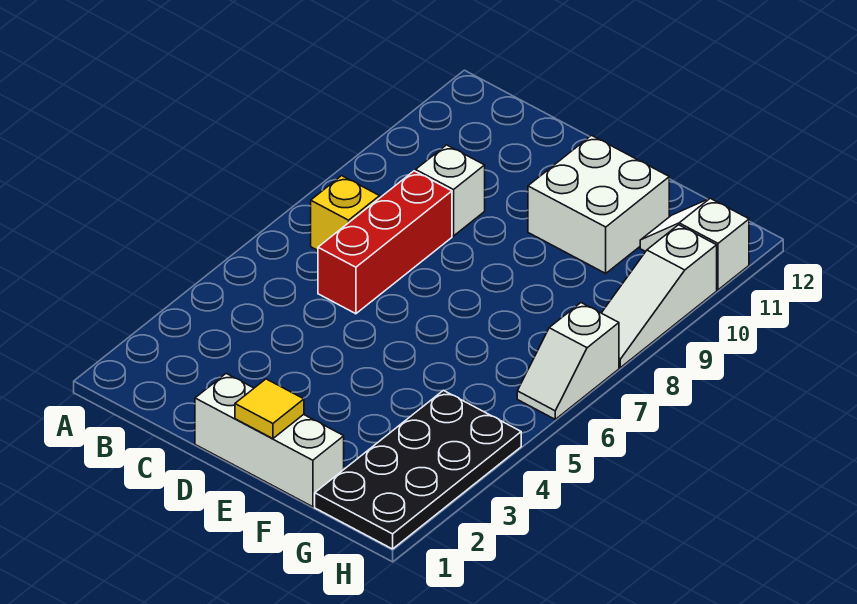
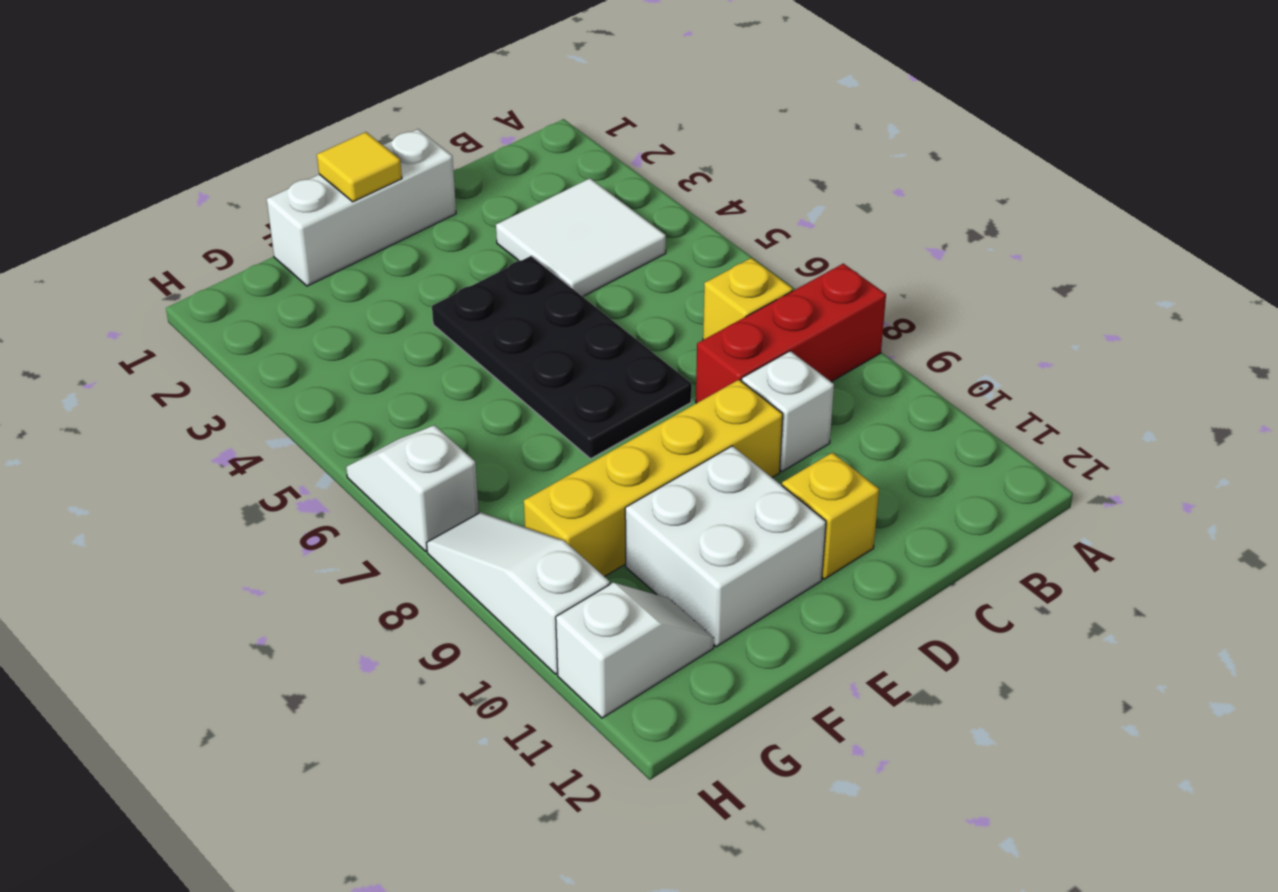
none -> white tile B3:C4 level 1
red brick C6:C8 level 1 -> red brick A8:C8 level 1
none -> yellow brick D9:G9 level 1
none -> yellow brick D11 level 1
black plate G1:H4 level 1 -> black plate D4:E7 level 1

